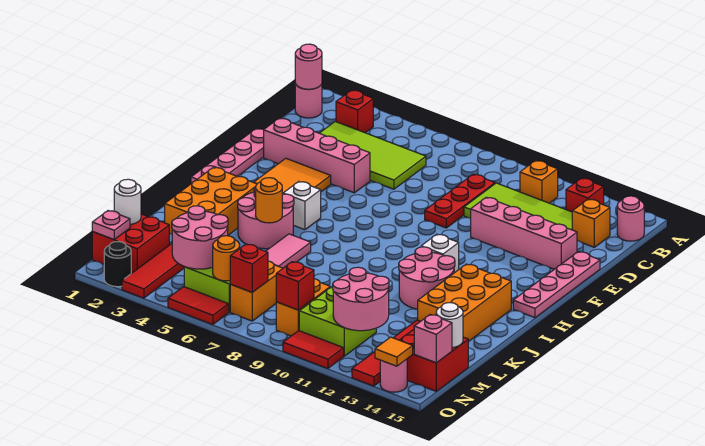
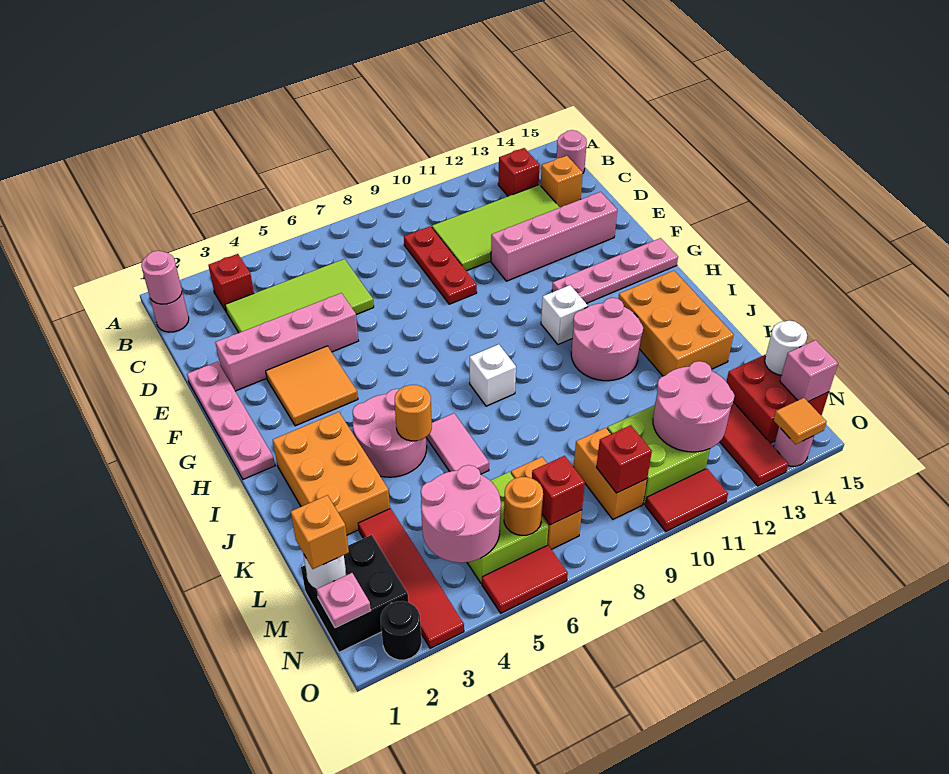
orange brick B11 level 1 -> orange brick M1 level 3
pink plate E15:H15 level 1 -> pink plate G12:G15 level 1
white brick H5 level 1 -> white brick I8 level 1
red brick M1:N2 level 1 -> black brick M1:N2 level 1

